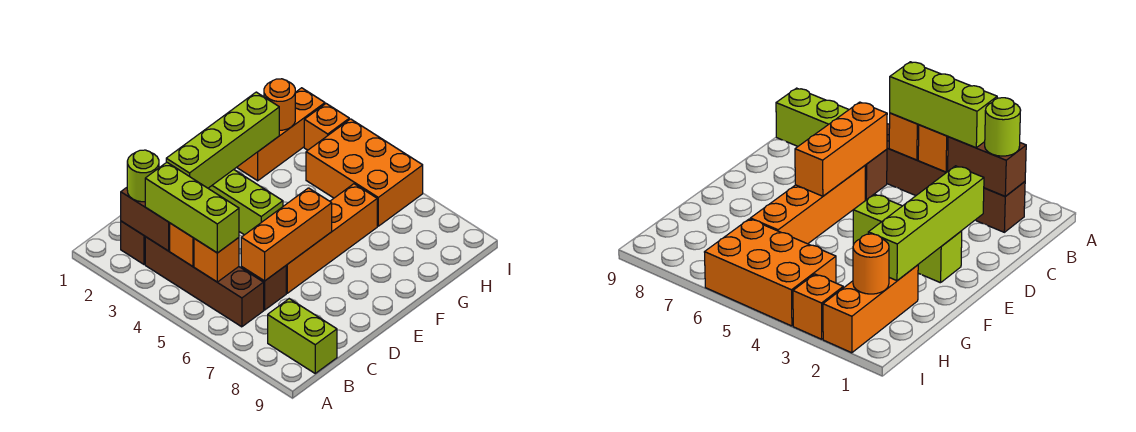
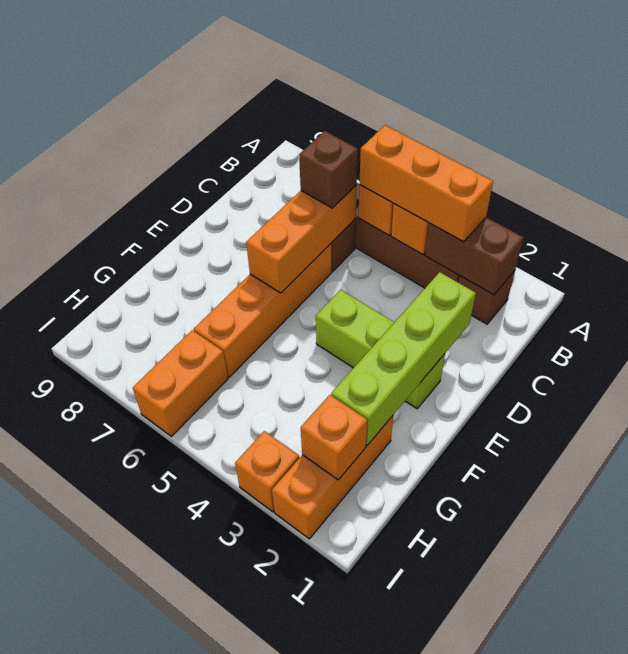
lime round brick B2 level 3 -> none
lime brick B3:B5 level 3 -> orange brick B3:B5 level 3
lime brick B8:B9 level 1 -> none
none -> brown brick C6 level 3
orange round brick H2 level 2 -> orange brick H2 level 2
orange brick H4:I6 level 1 -> orange brick H6:I6 level 1

